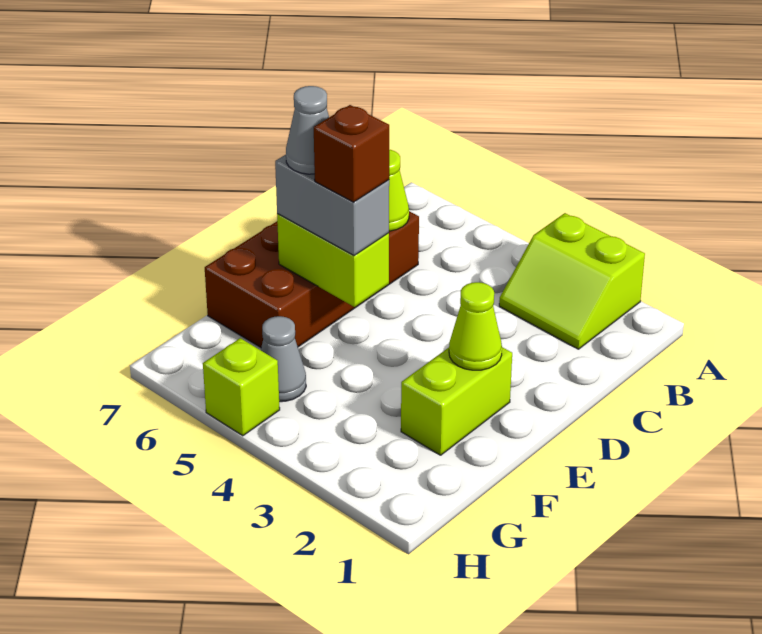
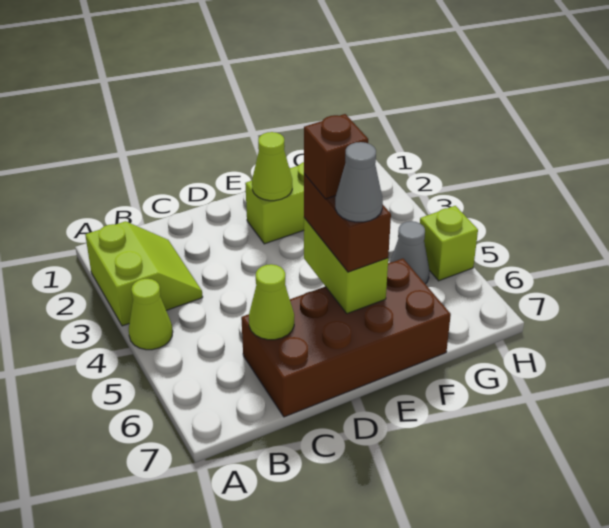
none -> lime cone A4 level 1
grey brick E5:E6 level 3 -> brown brick E5:E6 level 3

